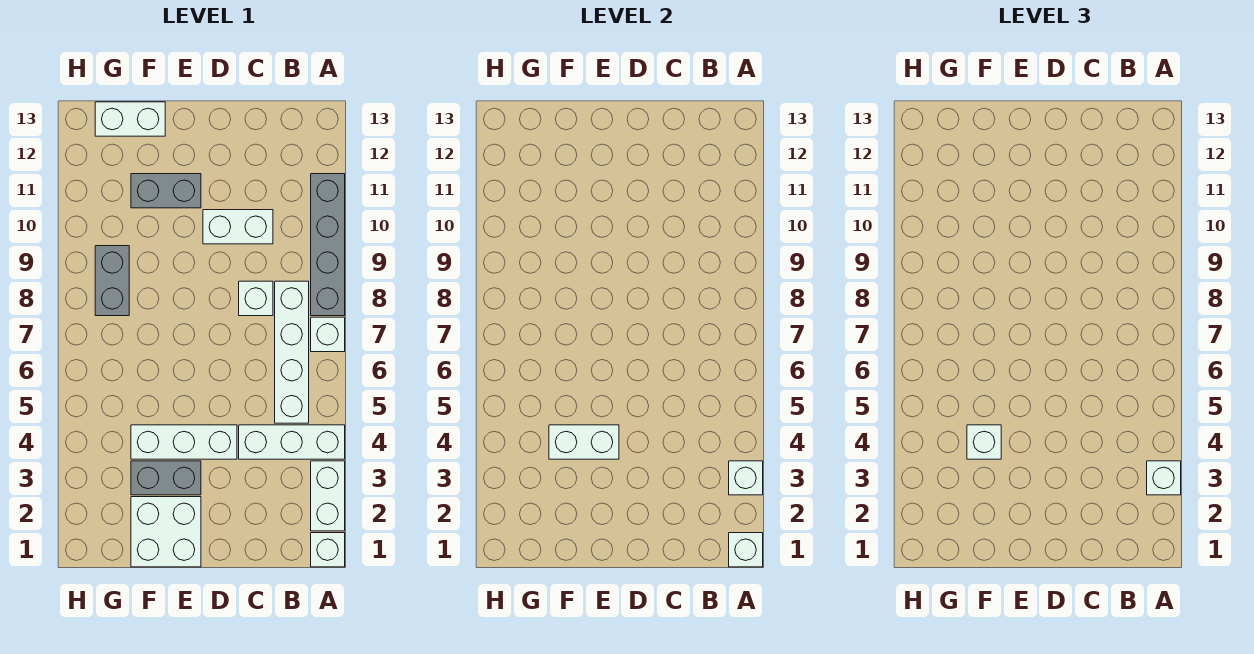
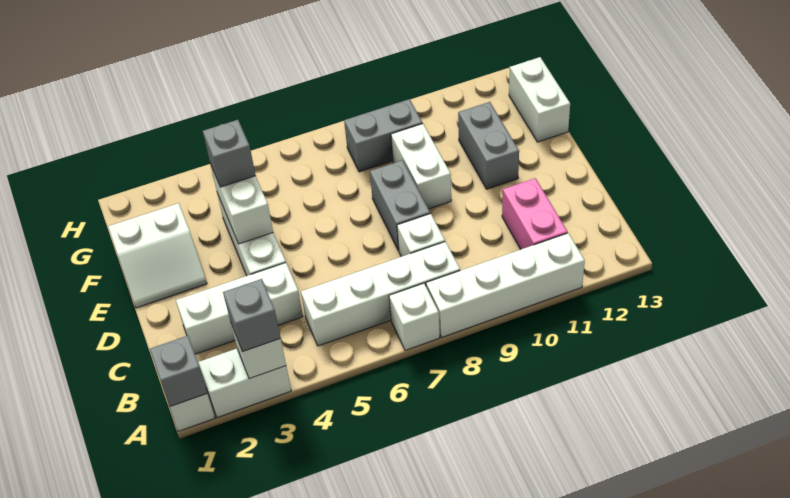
white brick A1 level 2 -> grey brick A1 level 2
white brick A3 level 3 -> grey brick A3 level 3
white brick A4:C4 level 1 -> white brick C2:C4 level 1
grey brick A8:A11 level 1 -> white brick A8:A11 level 1
none -> pink brick B11:C11 level 1
white brick C10:D10 level 1 -> white brick E9:F9 level 1
white brick E1:F2 level 1 -> white slope E1:F2 level 1 top F
grey brick E3:F3 level 1 -> grey brick D8:E8 level 1
white brick F4 level 3 -> grey brick F4 level 3

